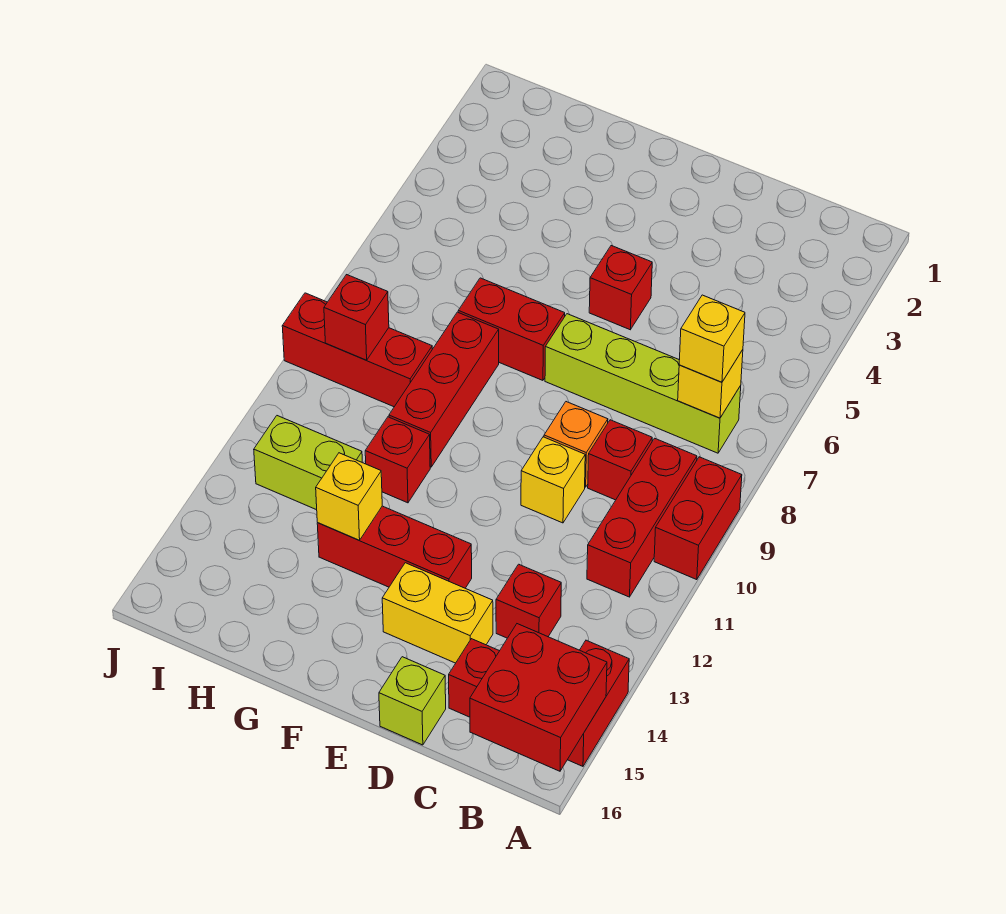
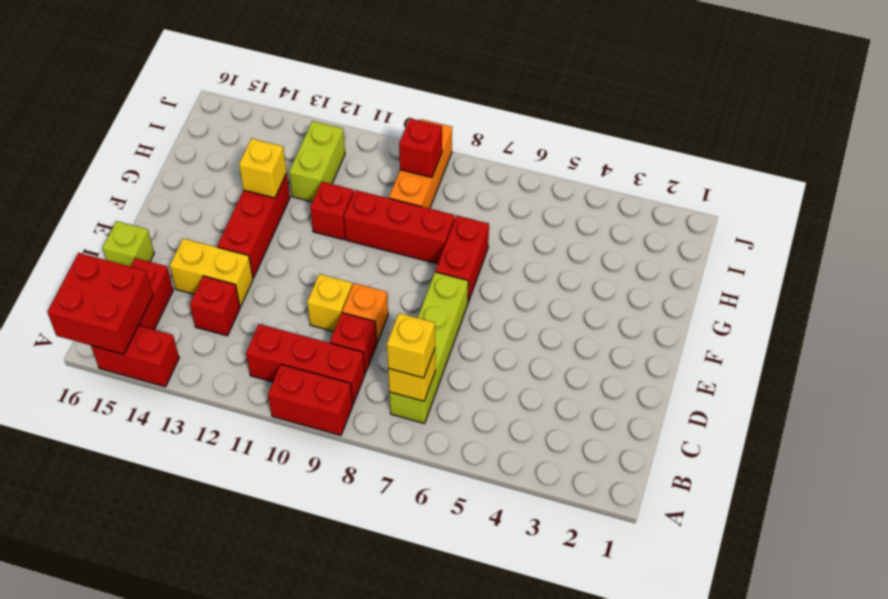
yellow brick D14:E14 level 1 -> yellow brick D13:D14 level 1
red brick E5 level 1 -> none
red brick H9:J9 level 1 -> orange brick H9:J9 level 1

